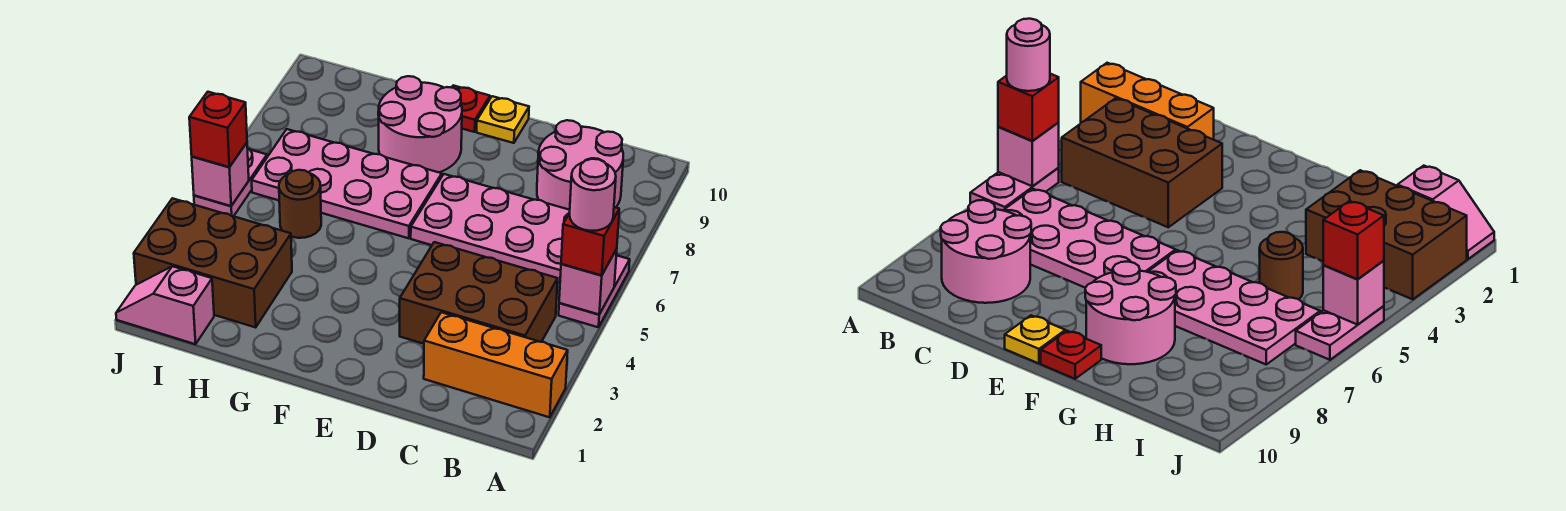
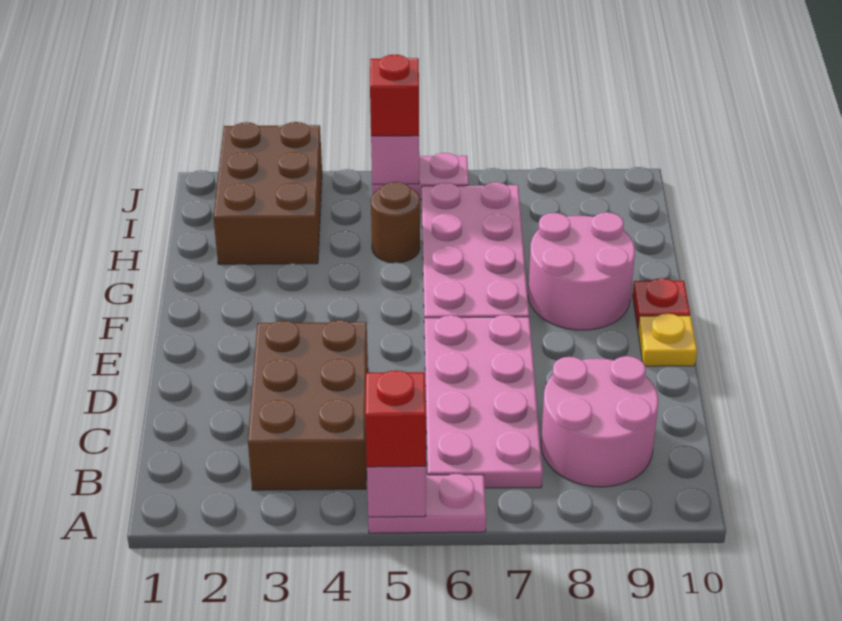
orange brick A2:C2 level 1 -> none
pink round brick A5 level 4 -> none
pink slope I1:J1 level 1 top I -> none

